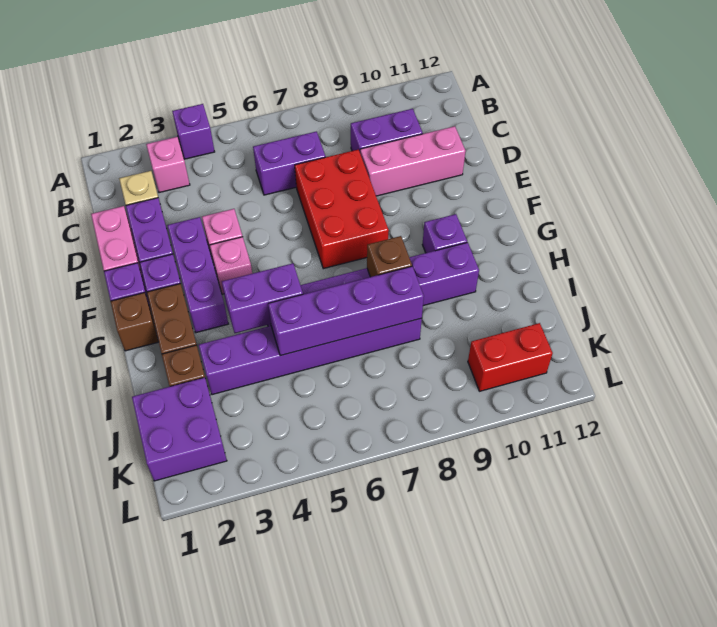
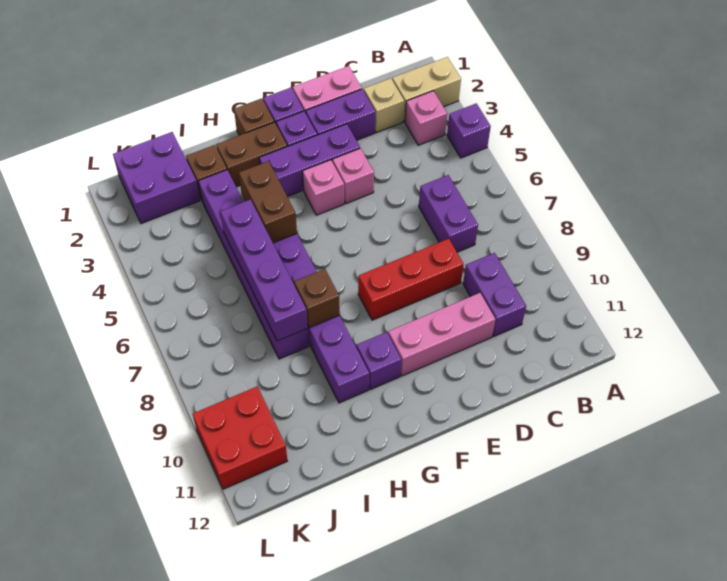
none -> tan brick A2:B2 level 1
red brick D7:F8 level 1 -> red brick D8:F8 level 1
pink brick D9:D11 level 1 -> pink brick D10:F10 level 1
purple brick H4:H5 level 2 -> brown brick H4:H5 level 2
red brick K10:K11 level 1 -> red brick K10:L11 level 1

